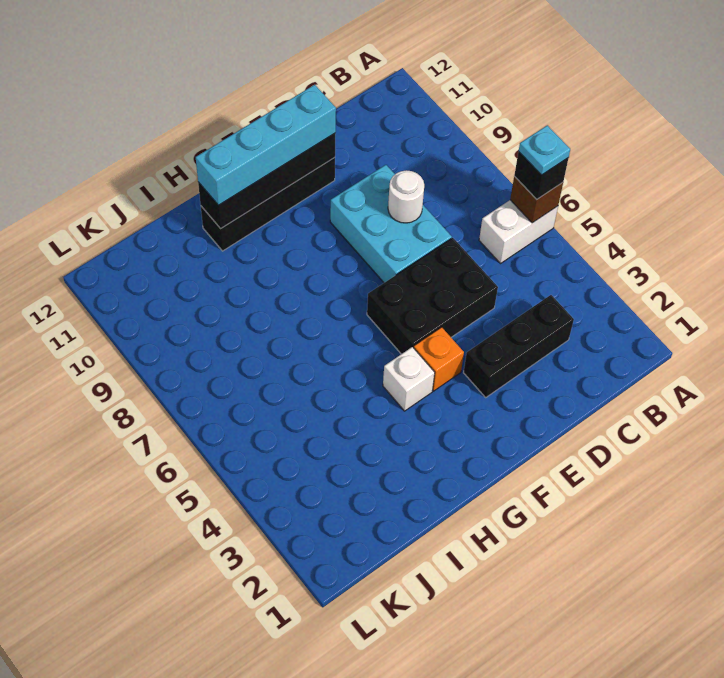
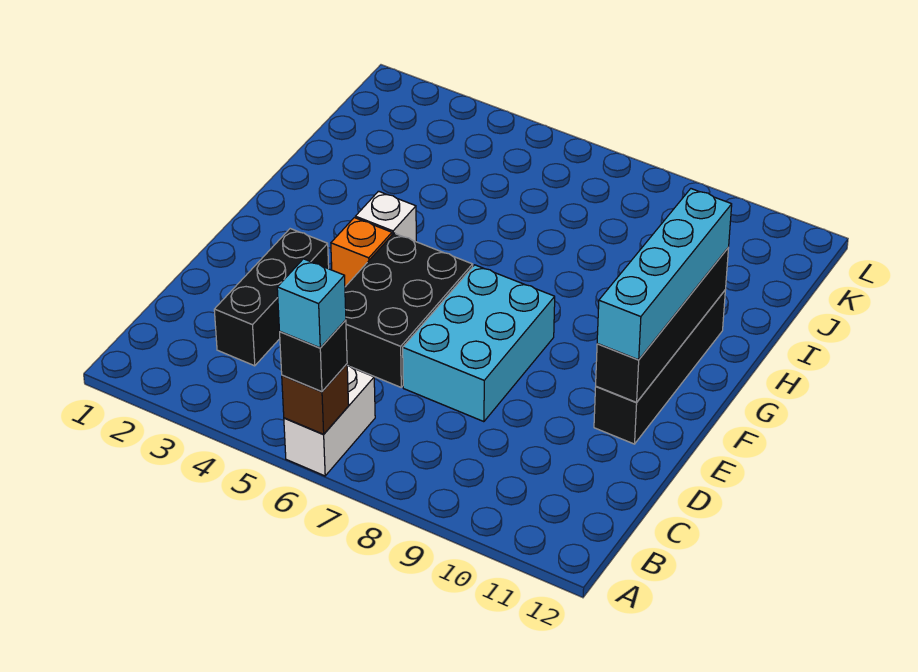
cyan plate A6 level 4 -> cyan brick A6 level 4
cyan brick D7:E9 level 1 -> cyan brick D7:F8 level 1
white round brick D8 level 2 -> none

